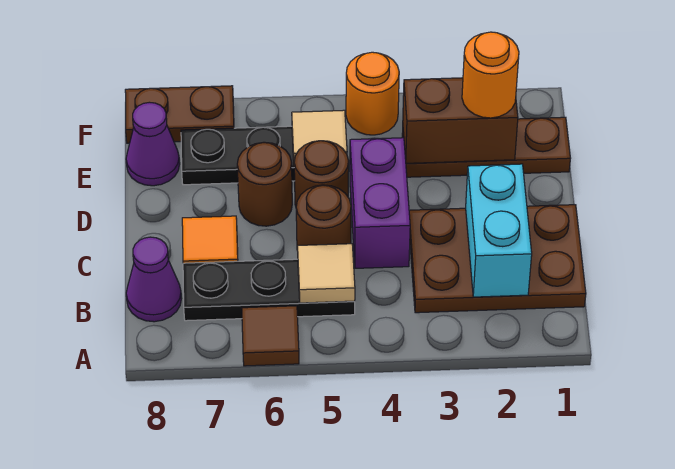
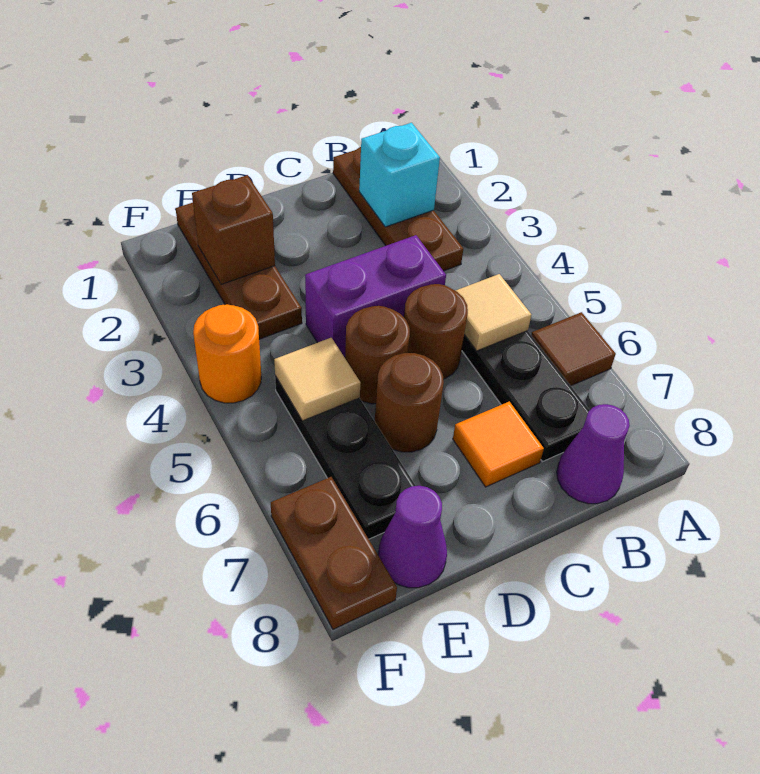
brown plate B1:C3 level 1 -> brown plate B1:B3 level 1
cyan brick B2:C2 level 2 -> cyan brick B2 level 2
brown brick E2:E3 level 2 -> brown brick E2 level 2
orange round brick E2 level 3 -> none

